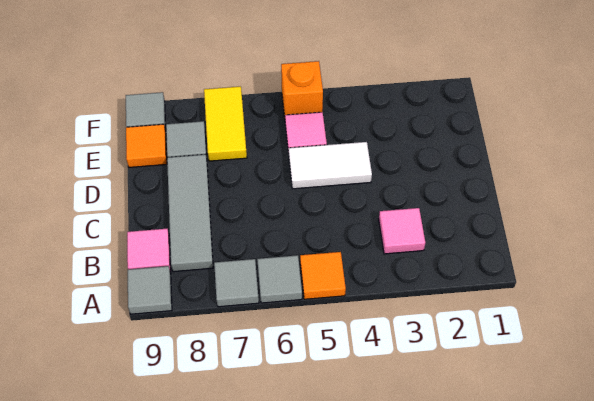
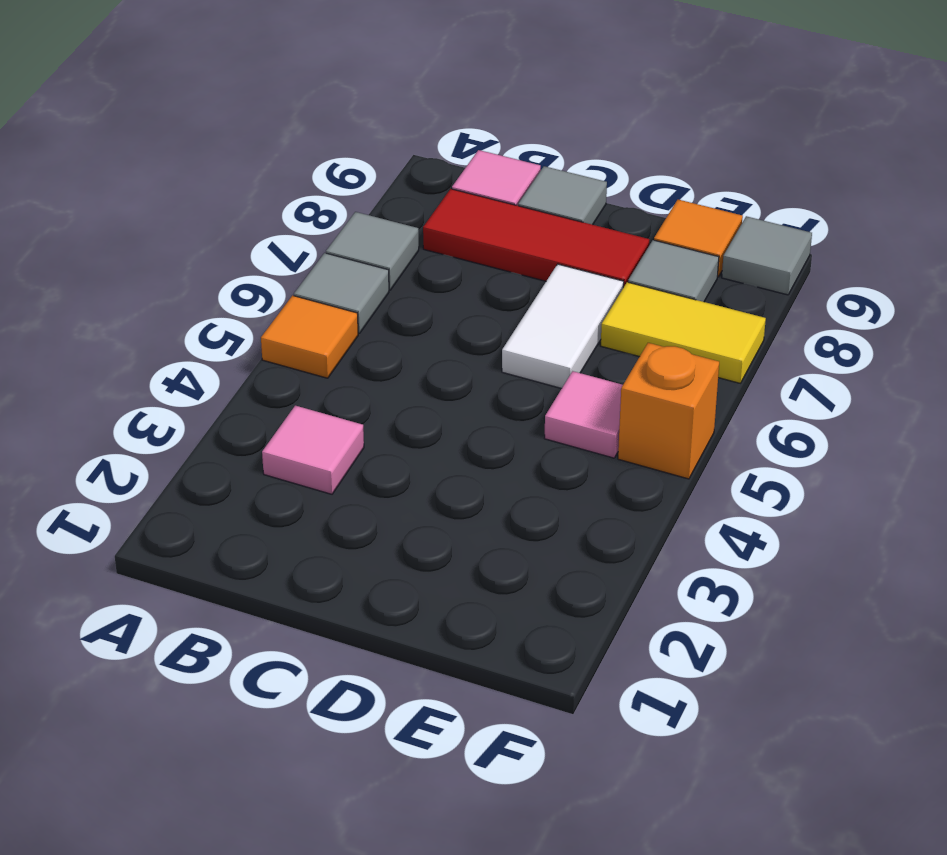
grey tile A9 level 1 -> grey tile C9 level 1
grey tile B8:D8 level 1 -> red tile B8:D8 level 1
white tile D4:D5 level 1 -> white tile D6:D7 level 1

